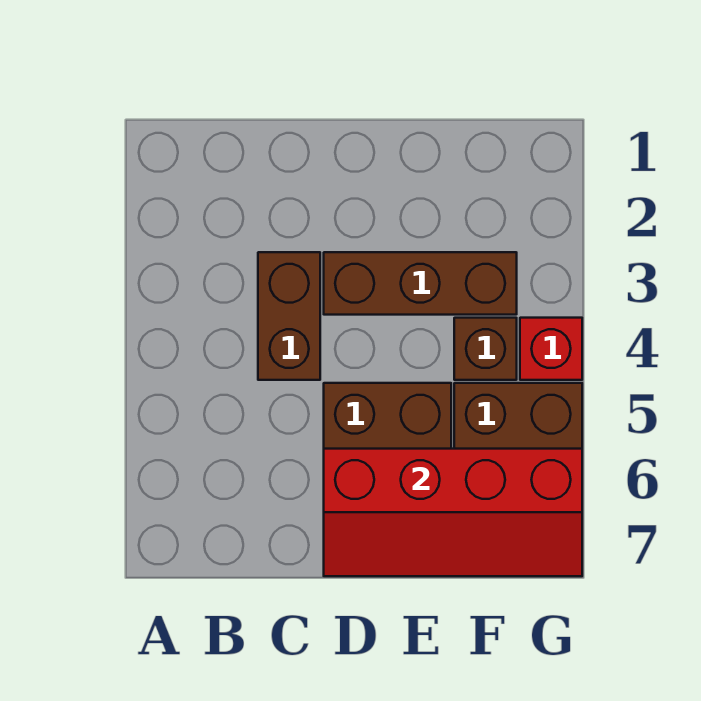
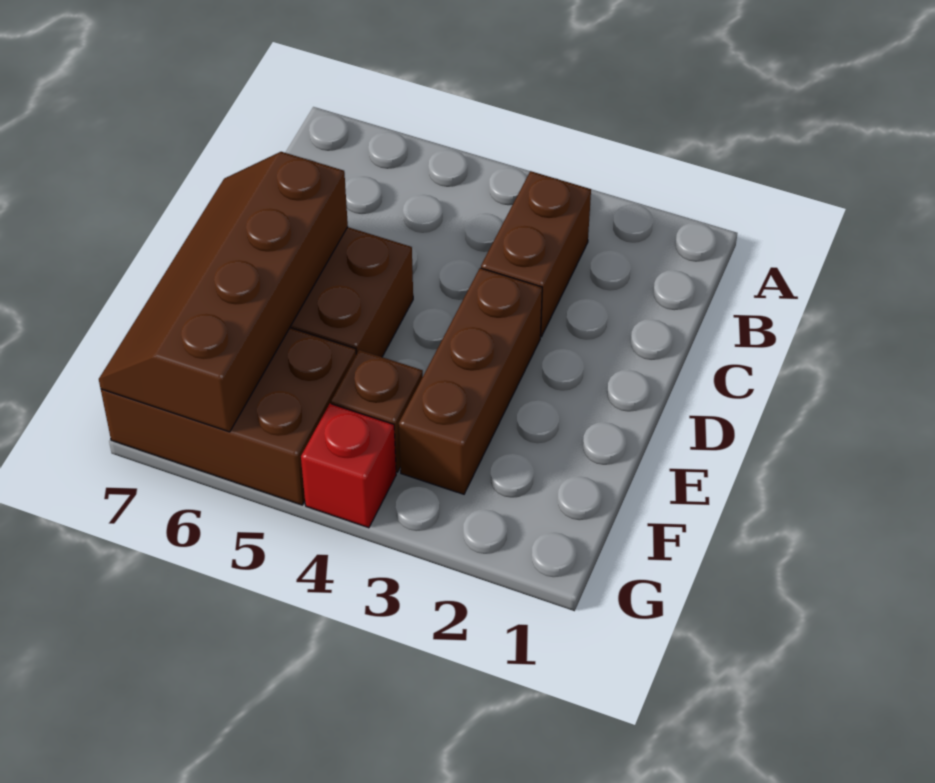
brown brick C3:C4 level 1 -> brown brick B3:C3 level 1
red slope D6:G7 level 2 top 6 -> brown slope D6:G7 level 2 top 6

